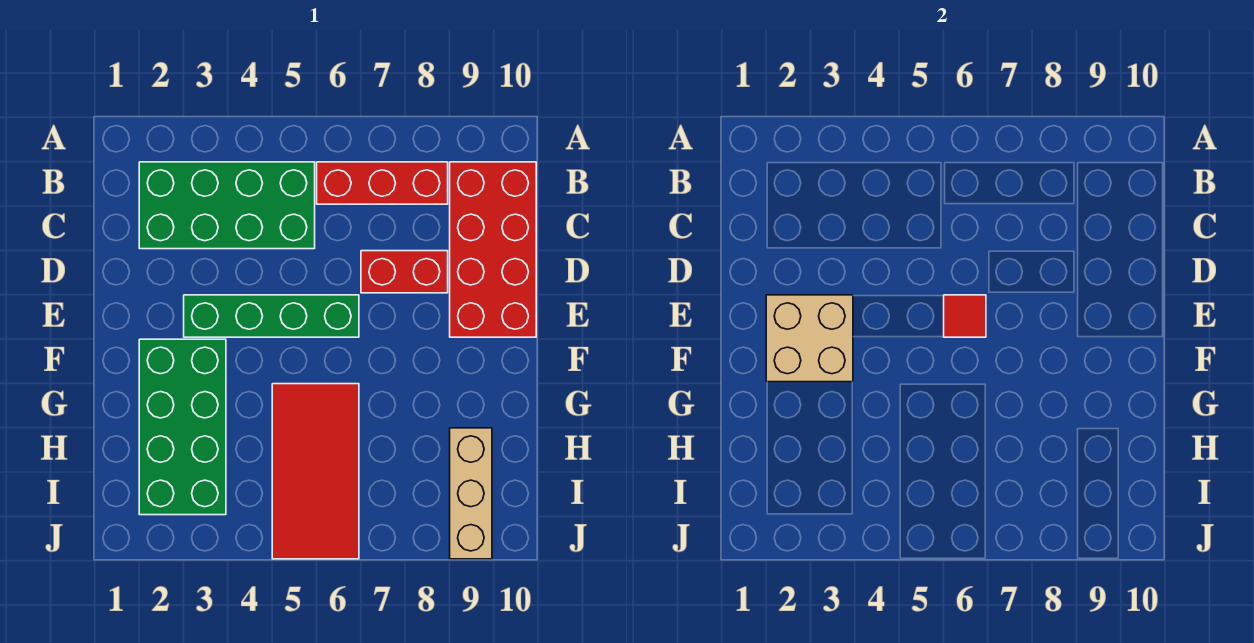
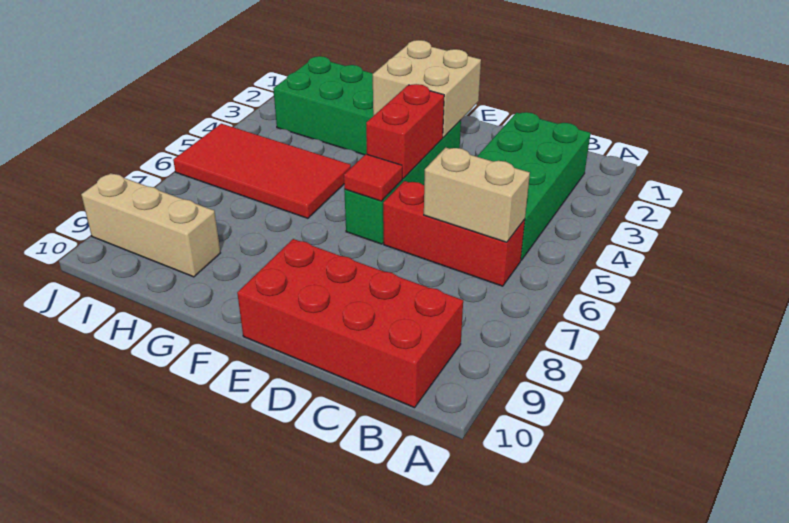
red brick B6:B8 level 1 -> red brick B6:D6 level 1
none -> tan brick B6:C6 level 2
red brick D7:D8 level 1 -> red brick E4:E5 level 2

